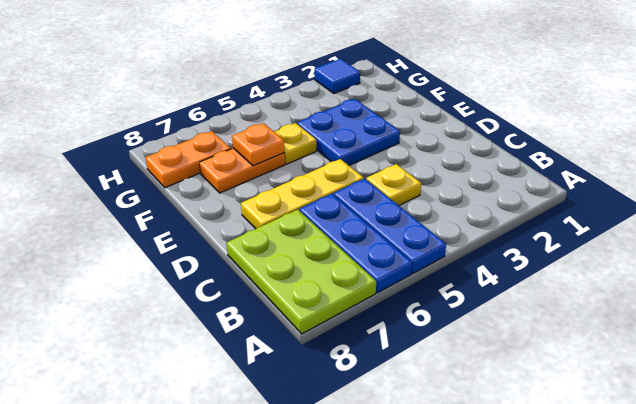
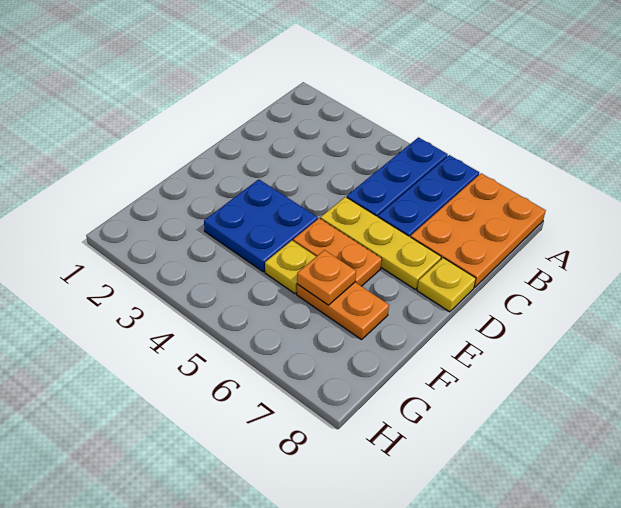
lime plate A7:C8 level 1 -> orange plate A7:C8 level 1
yellow plate C4 level 1 -> yellow plate D8 level 1
orange plate G7:G8 level 1 -> orange plate E5:E6 level 1
blue tile H2 level 1 -> none

